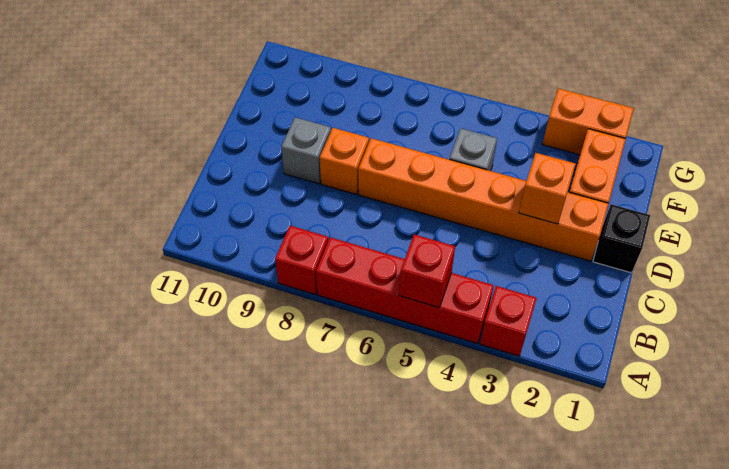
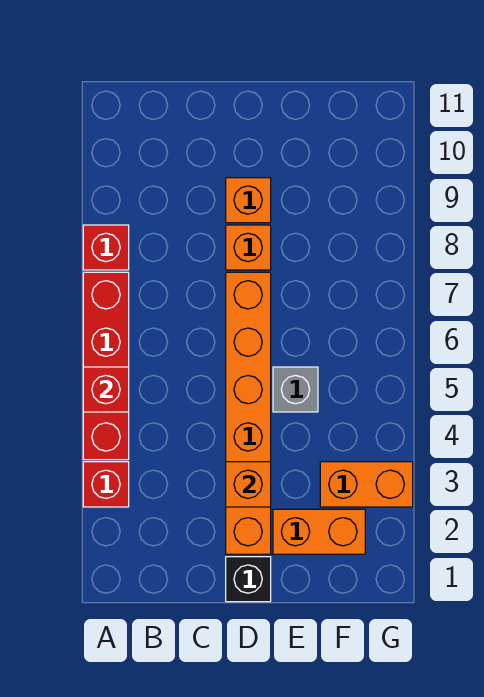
grey brick D9 level 1 -> orange brick D9 level 1
orange brick G2:G3 level 1 -> orange brick F3:G3 level 1

